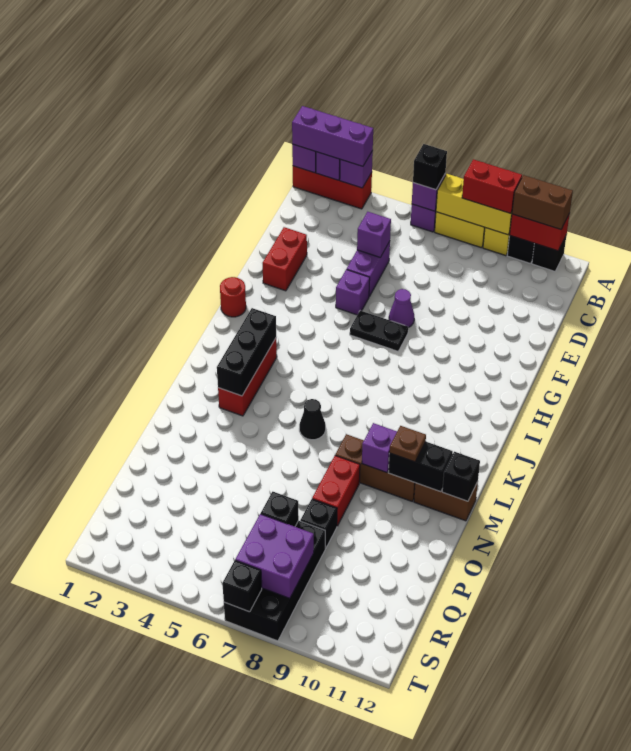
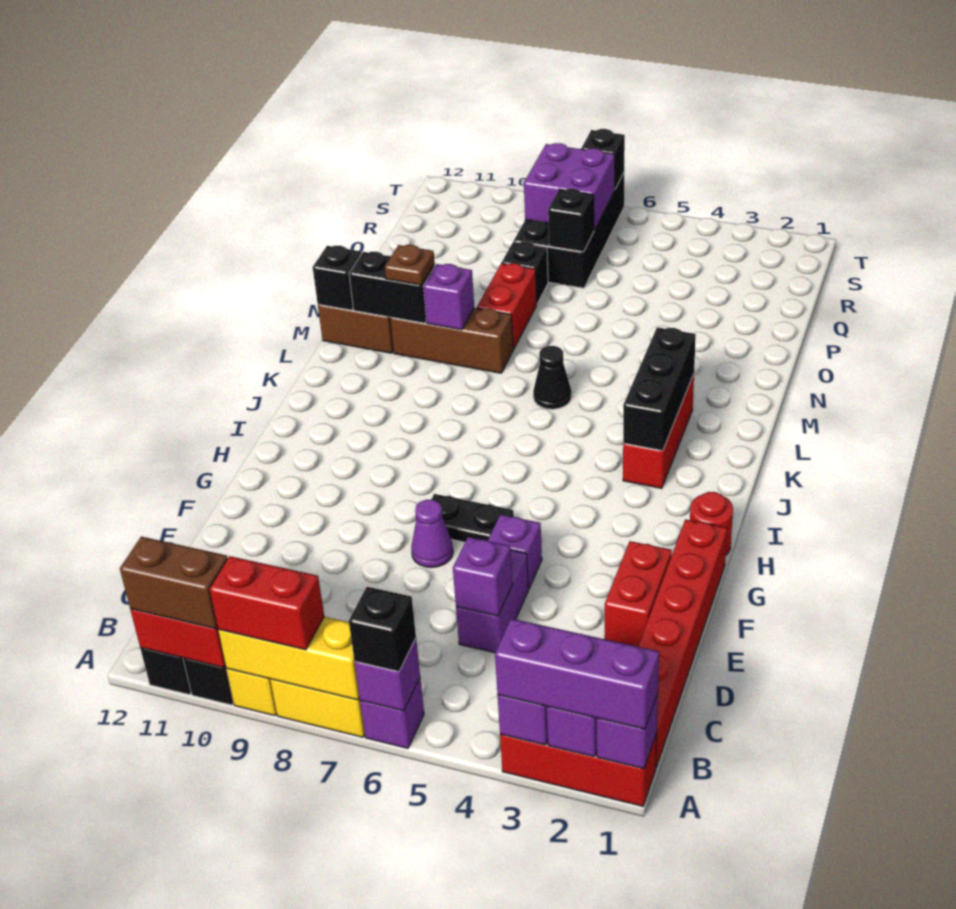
none -> red brick B1:G1 level 1

